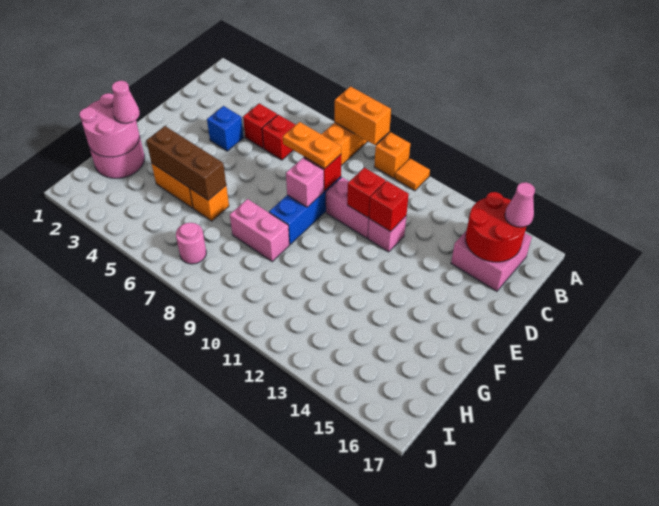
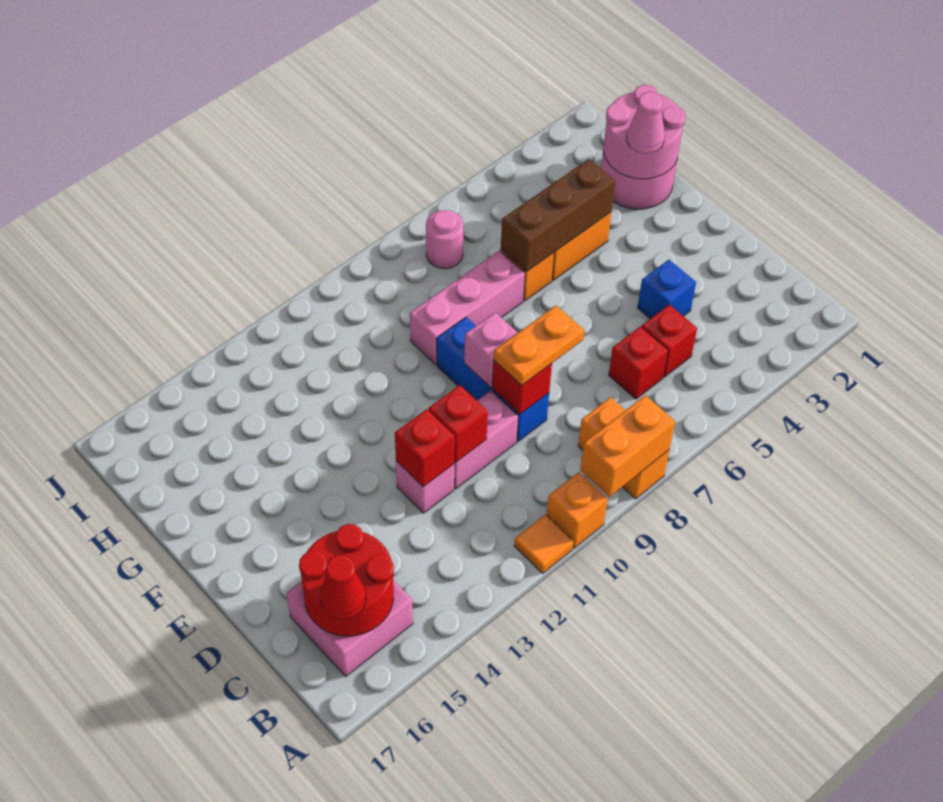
pink cone B16 level 3 -> red cone B16 level 3
pink brick G8:G9 level 1 -> pink brick G7:G9 level 1

